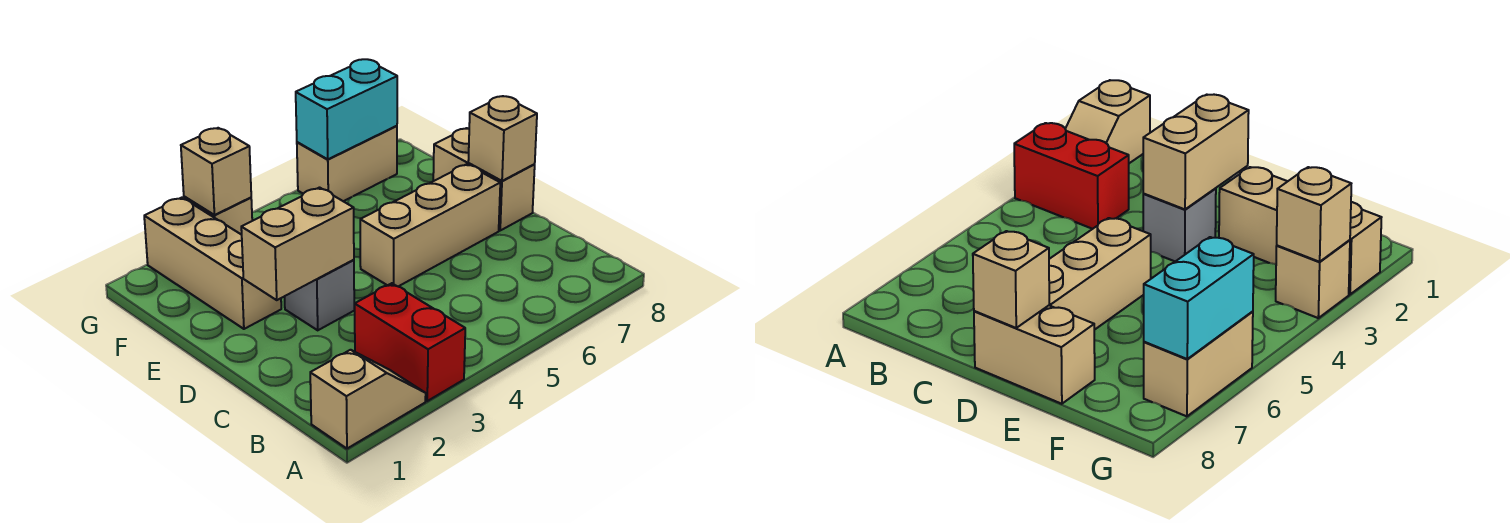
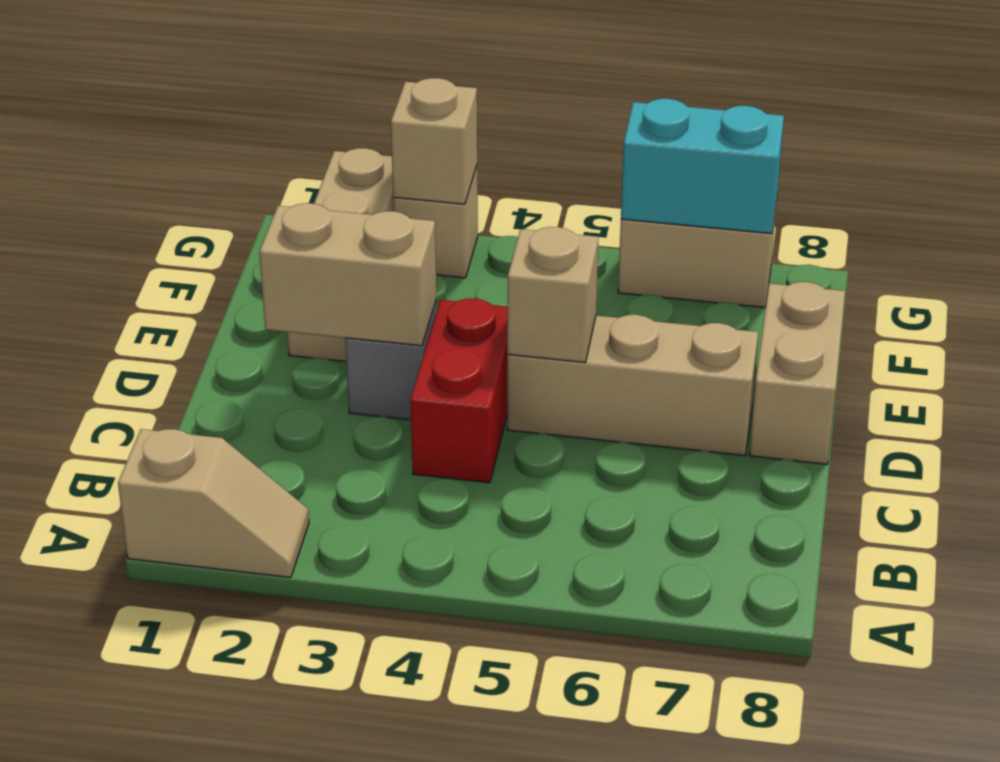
red brick A3:B3 level 1 -> red brick C4:D4 level 1
tan brick D8 level 2 -> tan brick D5 level 2

